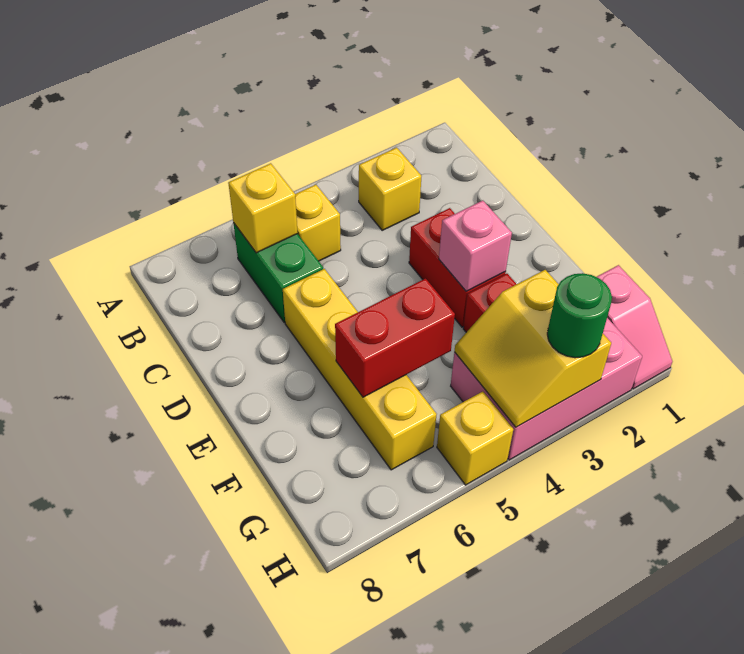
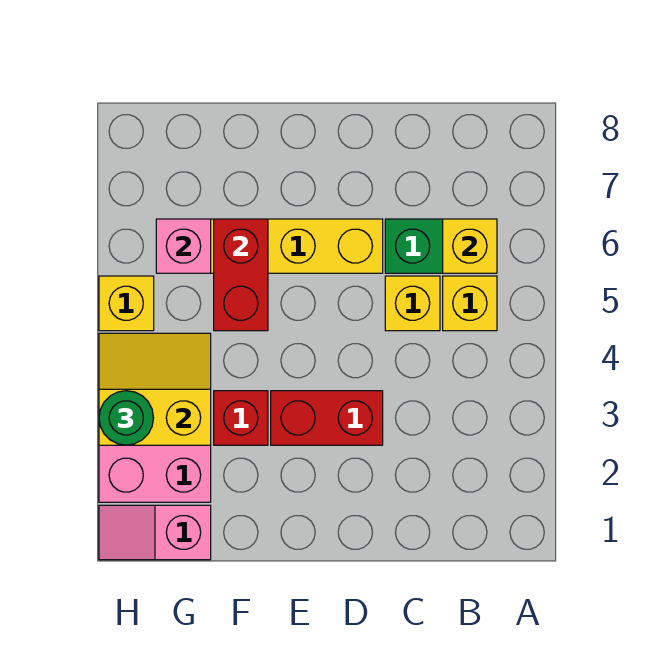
yellow brick B3 level 1 -> yellow brick C5 level 1
pink brick E3 level 2 -> pink brick G6 level 2

